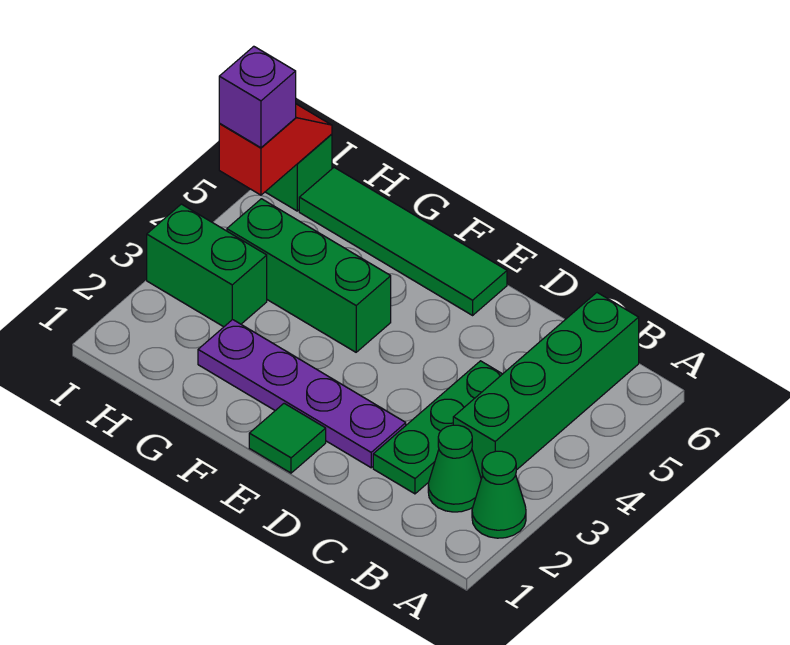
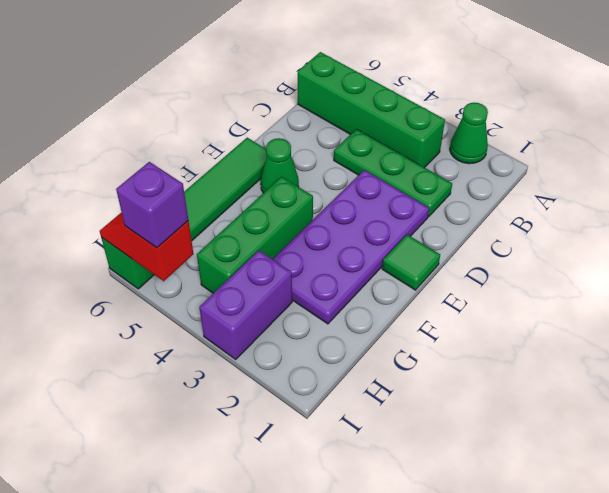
green cone B2 level 1 -> green cone E5 level 1
purple plate D2:G2 level 1 -> purple plate D2:G3 level 1
green brick H3:I3 level 1 -> purple brick H3:I3 level 1

